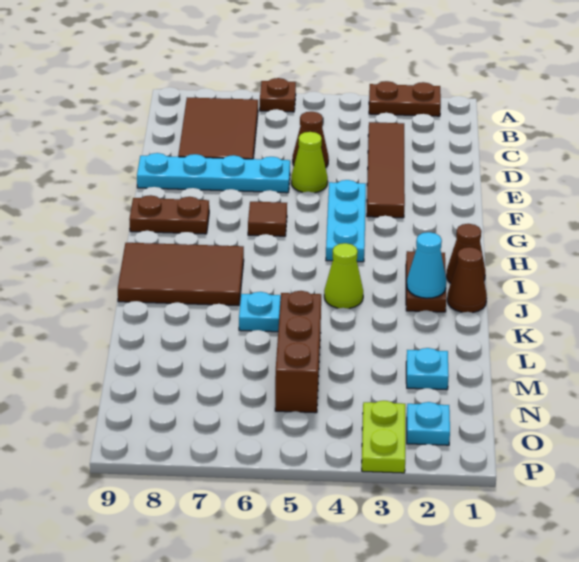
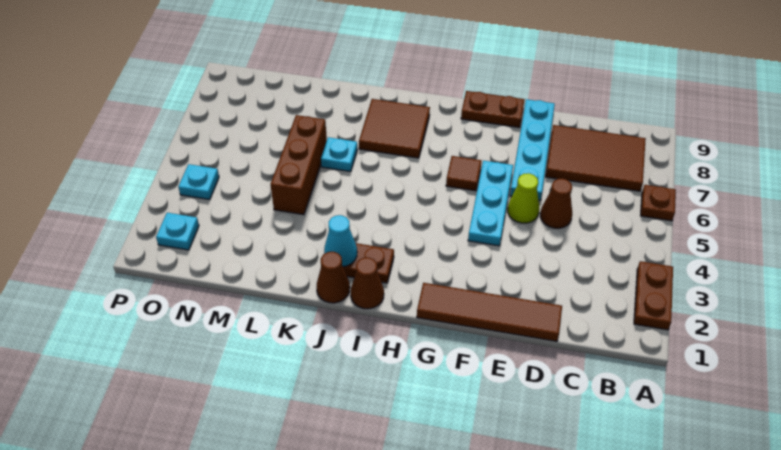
brown tile C3:F3 level 1 -> brown tile D1:G1 level 1
cyan plate F4:H4 level 1 -> cyan plate F4:F6 level 1
brown plate G8:G9 level 1 -> brown plate F9:G9 level 1
brown tile I7:J9 level 1 -> brown tile I7:J8 level 1
lime cone J4 level 1 -> none
brown brick L5:N5 level 1 -> brown brick L4:L6 level 1
cyan plate M2 level 1 -> cyan plate O4 level 1
lime plate O3:P3 level 1 -> none

